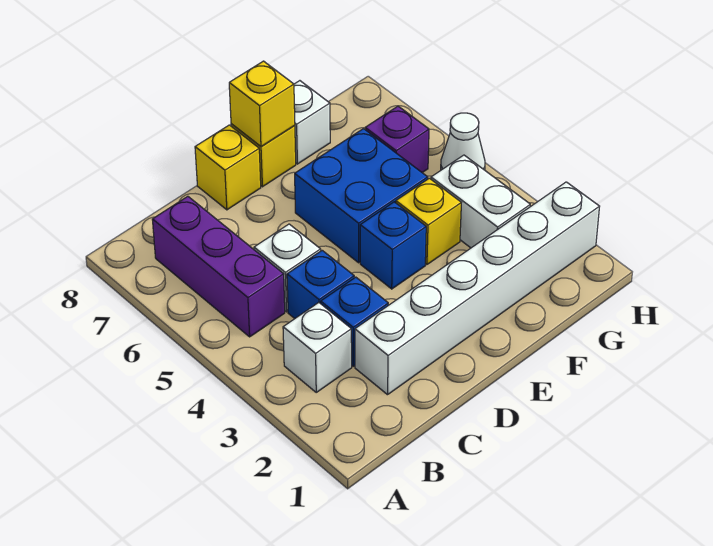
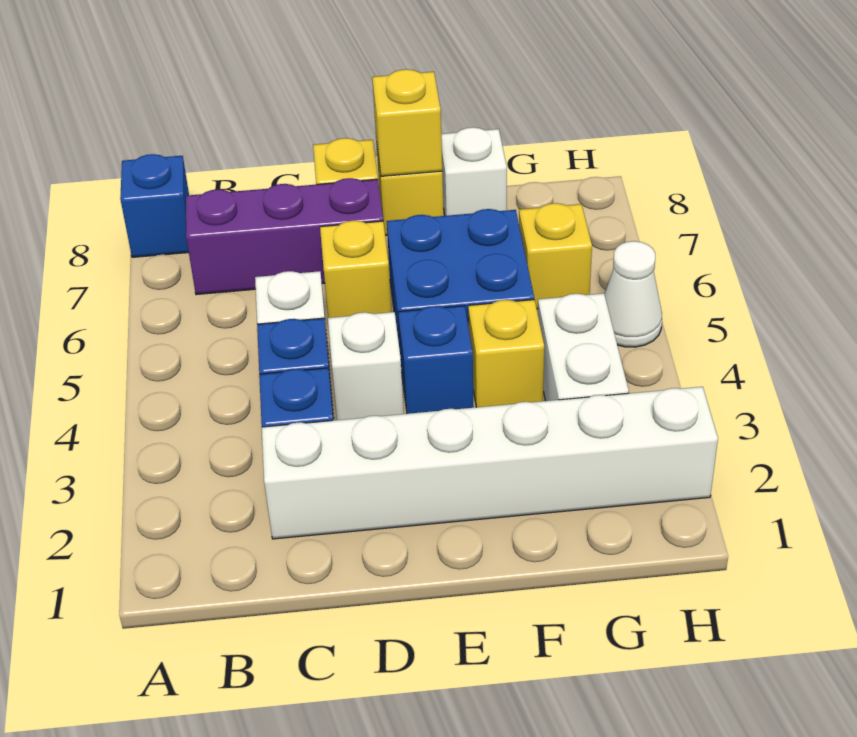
none -> blue brick A8 level 1
white brick B3 level 1 -> white brick D4 level 1
purple brick B5:B7 level 1 -> purple brick B7:D7 level 1
none -> yellow brick D6 level 1
purple brick G6 level 1 -> yellow brick G6 level 1

